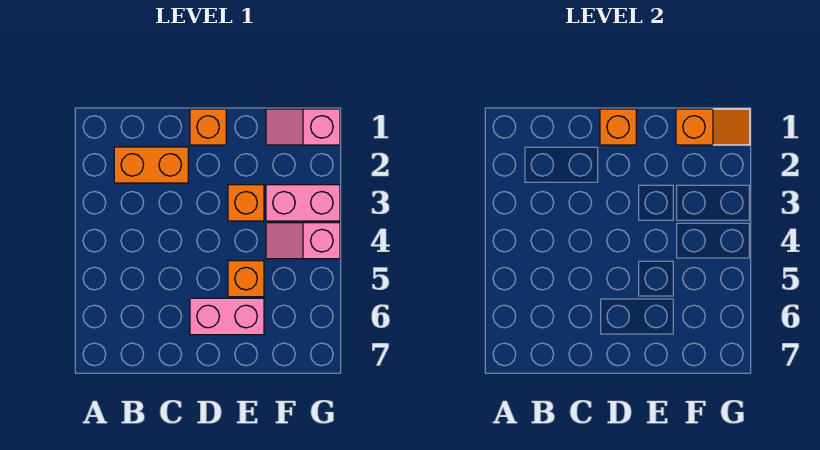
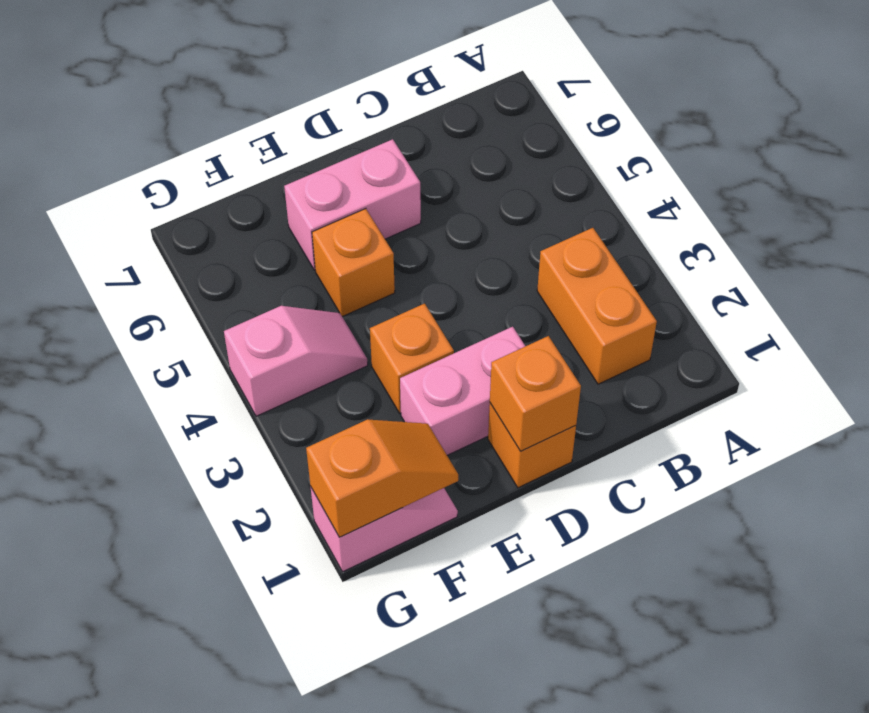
orange brick B2:C2 level 1 -> orange brick B2:B3 level 1
orange slope F1:G1 level 2 top F -> orange slope F1:G1 level 2 top G
pink brick F3:G3 level 1 -> pink brick D2:E2 level 1

